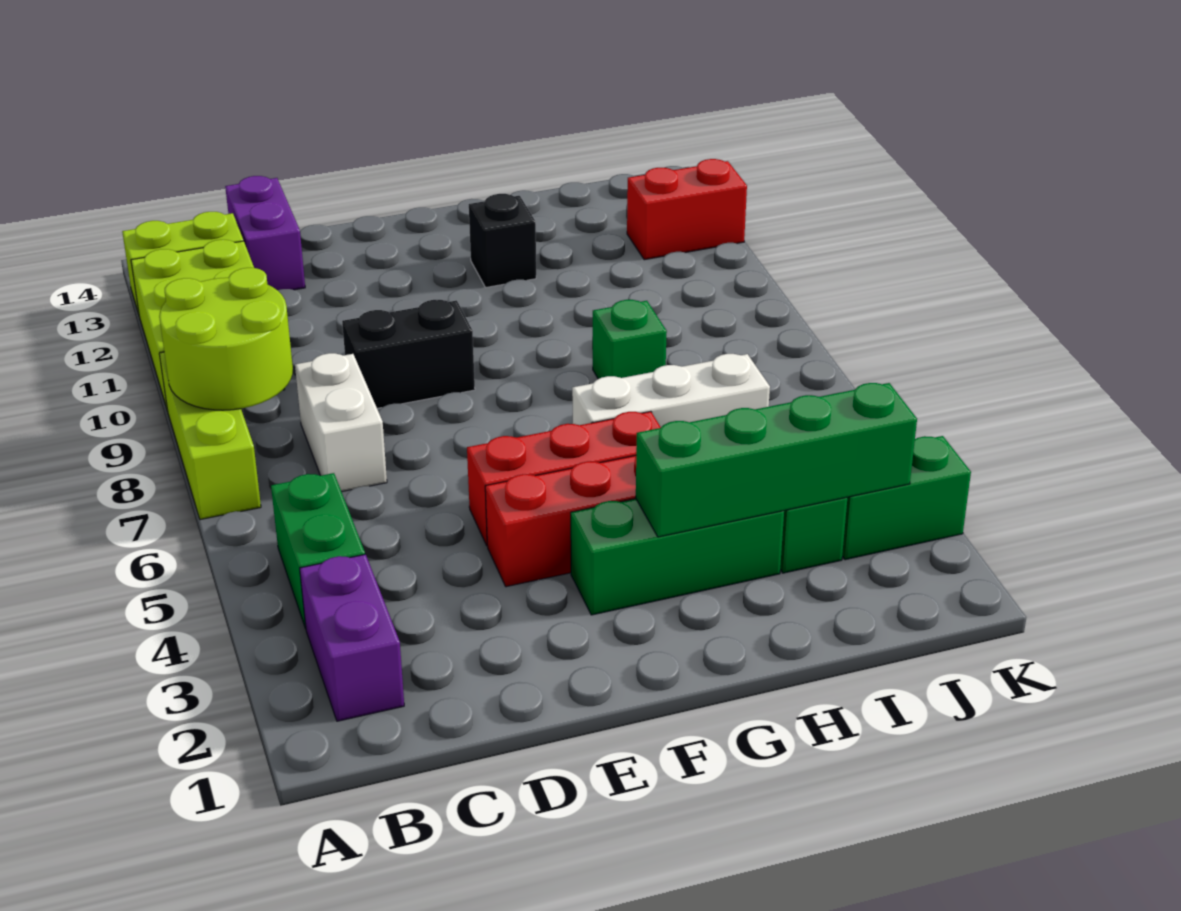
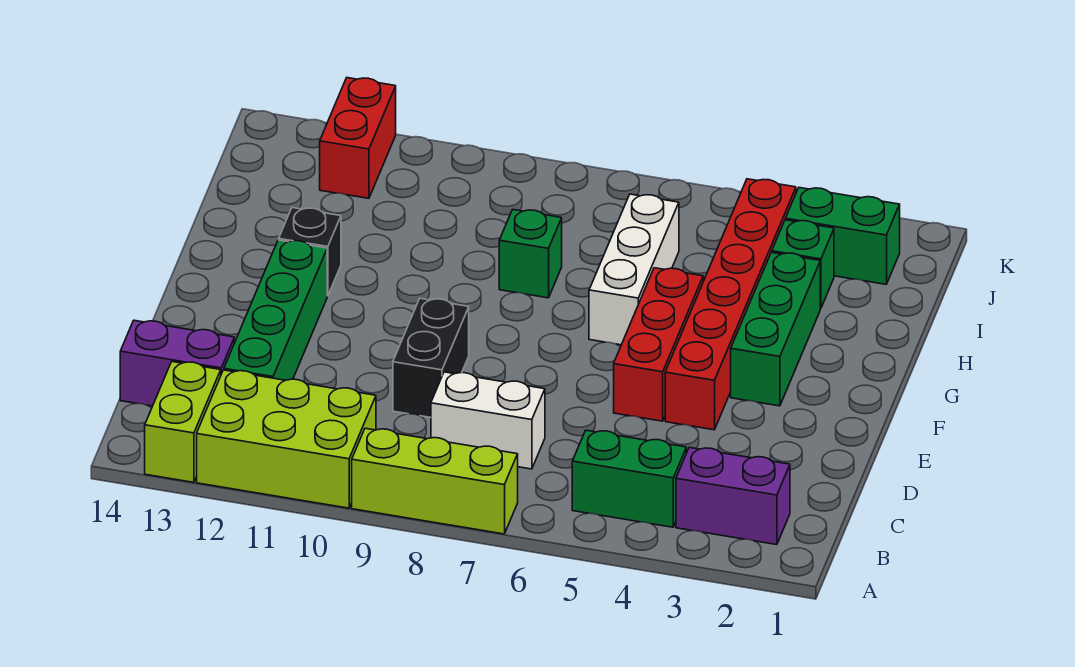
lime round brick A8:B9 level 2 -> none
green brick G3:J3 level 2 -> green brick C12:F12 level 1
green brick J3:K3 level 1 -> green brick J2:J3 level 1

